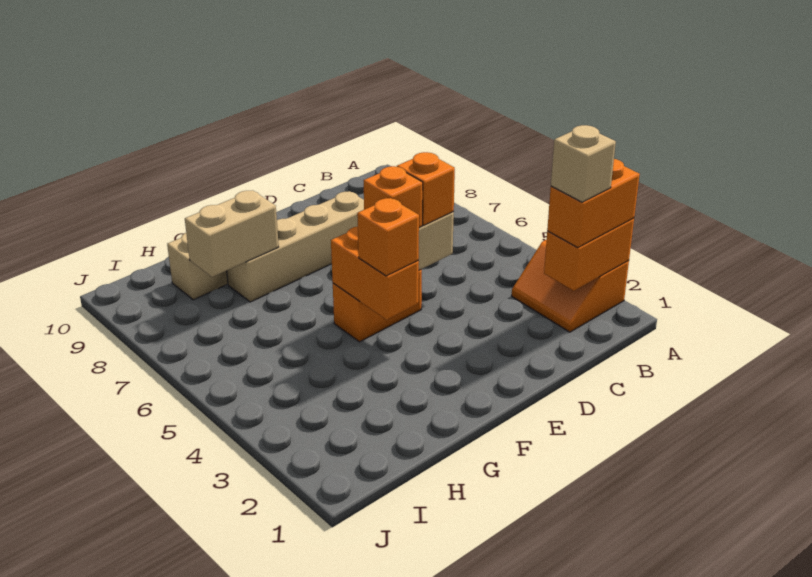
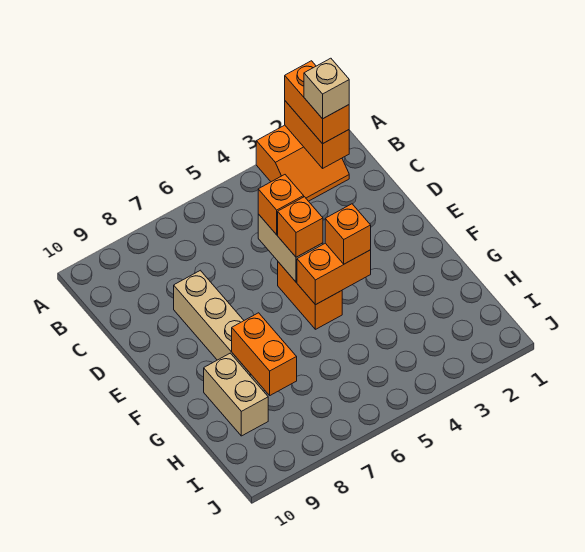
tan brick G8:H8 level 2 -> orange brick G8:H8 level 2

